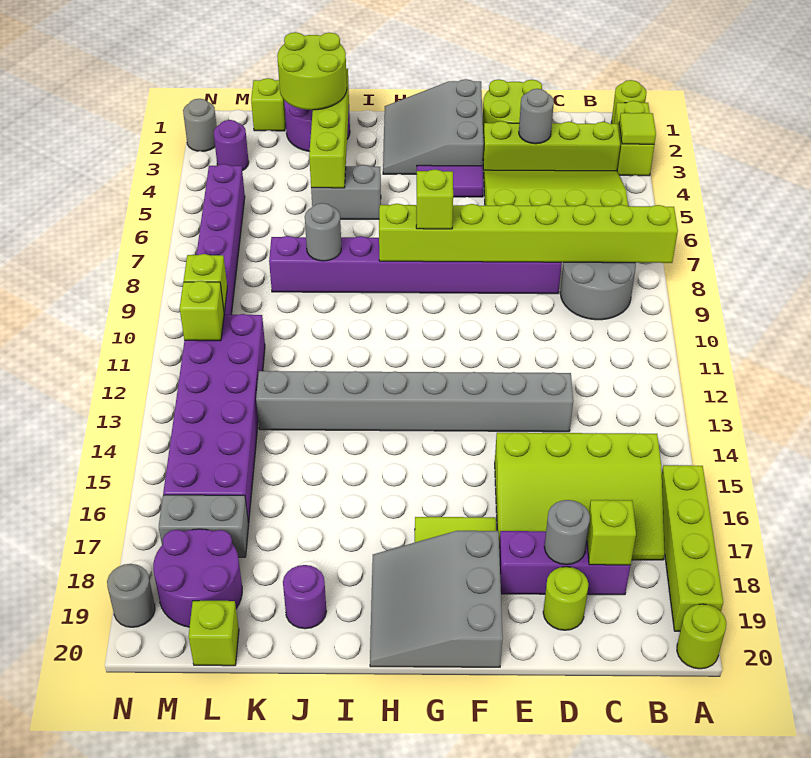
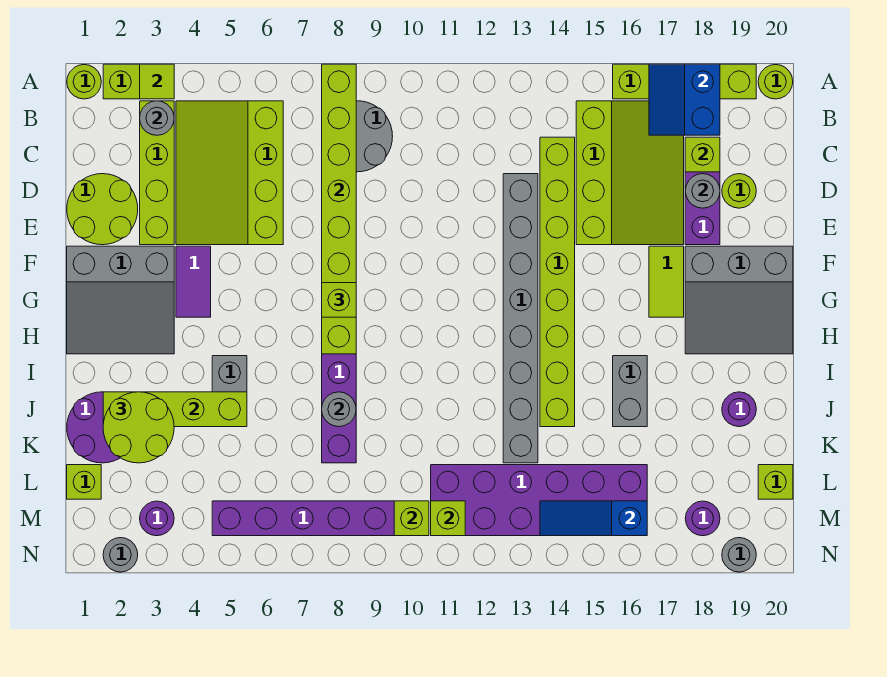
none -> blue slope A17:B18 level 2 top 18
none -> lime brick C14:J14 level 1
grey round brick D3 level 2 -> grey round brick B3 level 2
grey brick L17:M17 level 1 -> grey brick I16:J16 level 1
purple round brick L18:M19 level 1 -> purple round brick M18 level 1
none -> blue slope M14:M16 level 2 top 16

